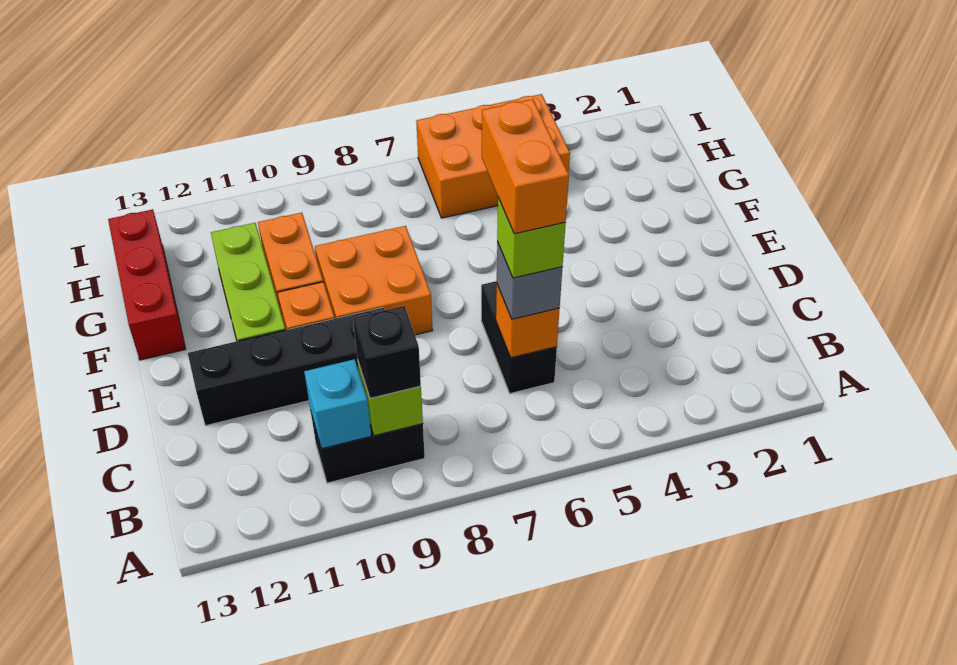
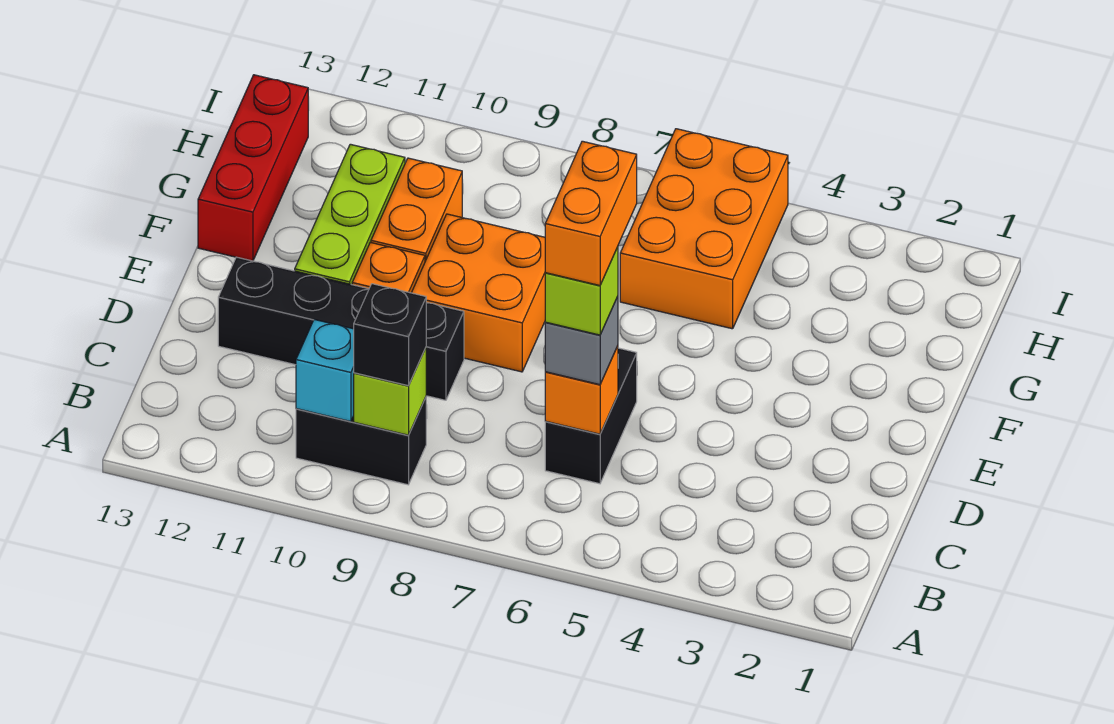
orange brick H4:I6 level 1 -> orange brick G5:I6 level 1

